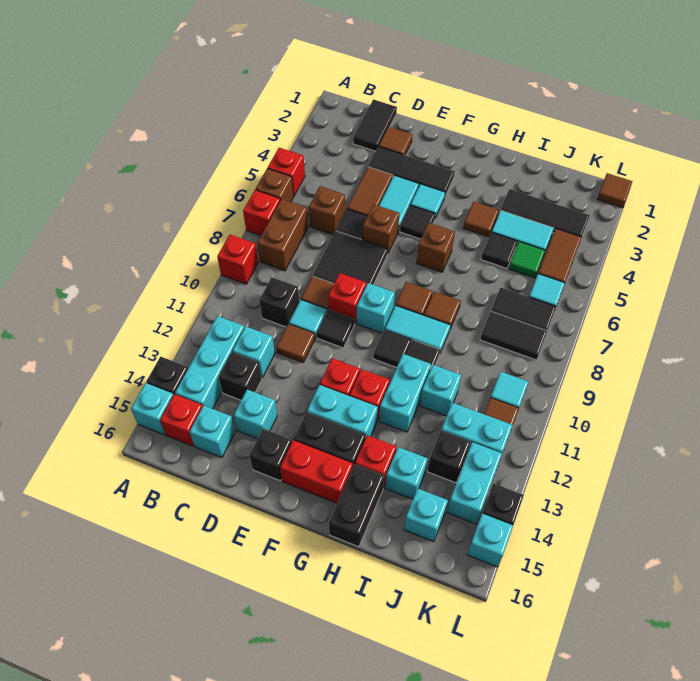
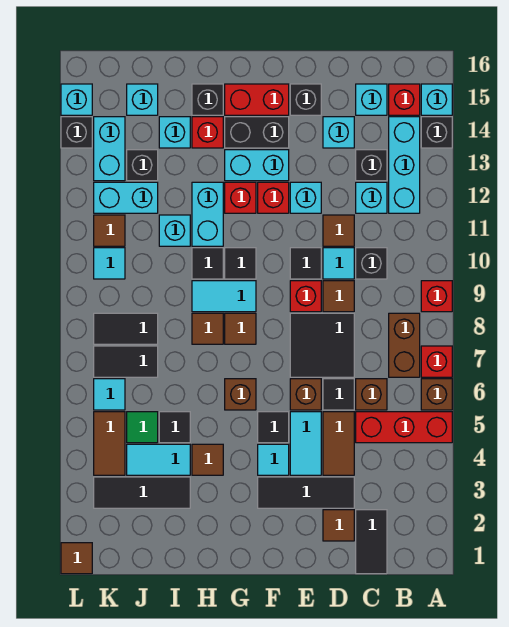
red brick A5 level 1 -> red brick A5:C5 level 1
cyan brick F9 level 1 -> cyan brick E12 level 1
black brick H15:H16 level 1 -> black brick H15 level 1

